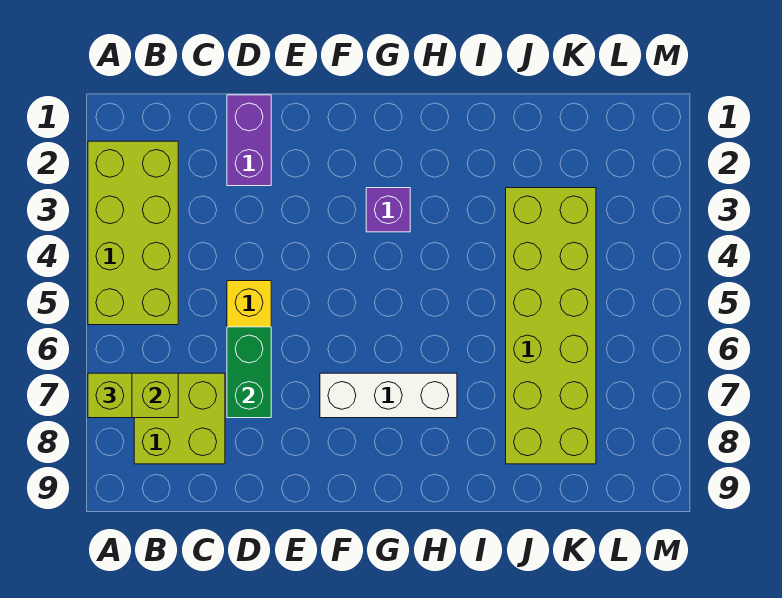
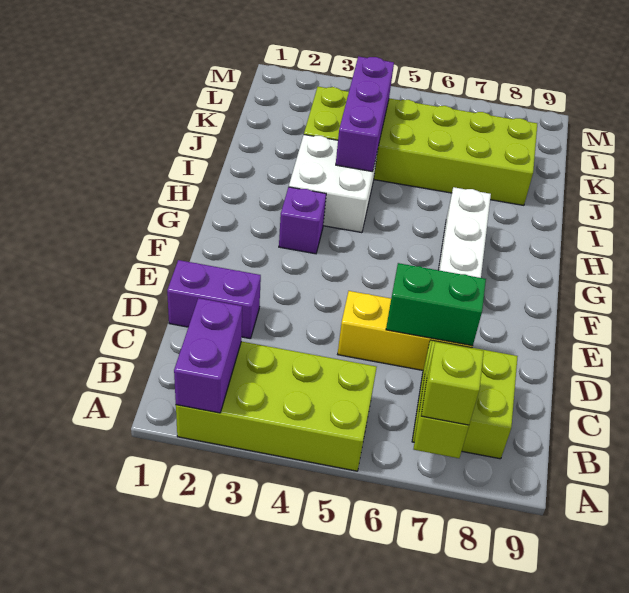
none -> purple brick A2:B2 level 2
none -> white brick H3:I4 level 1
none -> purple brick I4:K4 level 2

